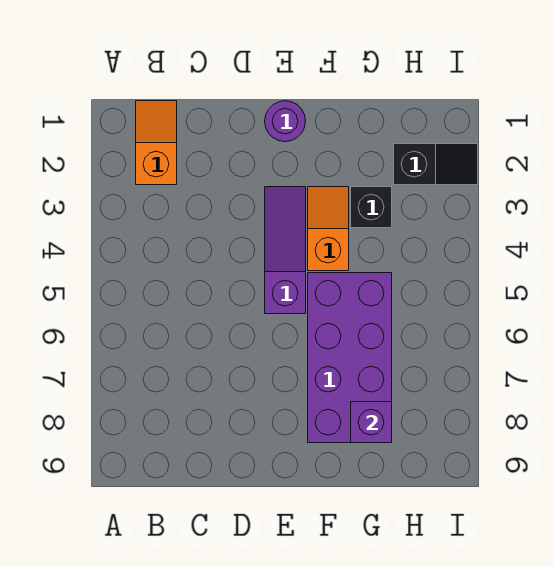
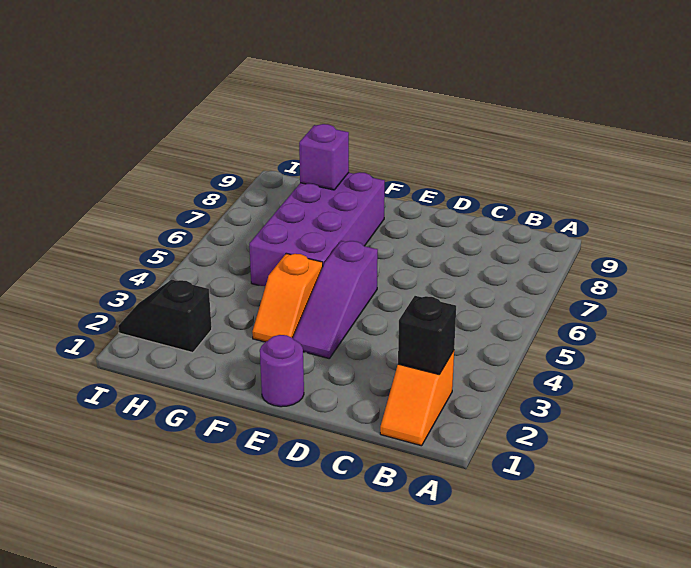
black brick G3 level 1 -> black brick B2 level 2

